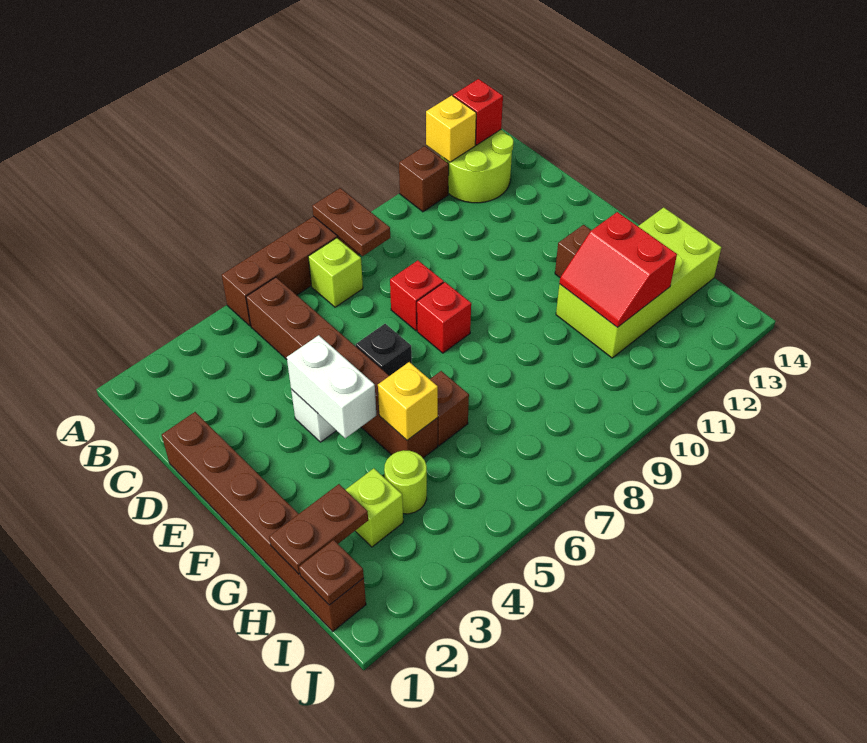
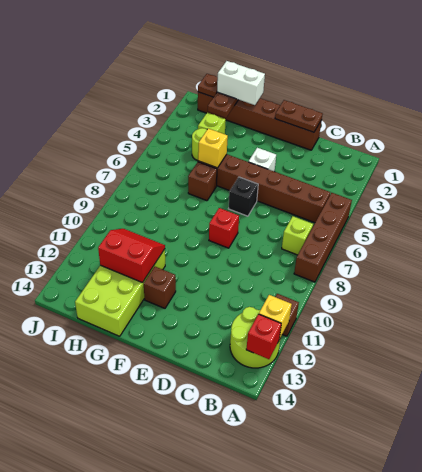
brown plate A8:B8 level 2 -> brown plate D1:E1 level 2
red brick D8 level 1 -> none
white brick E4:F4 level 2 -> white brick G1:H1 level 3

